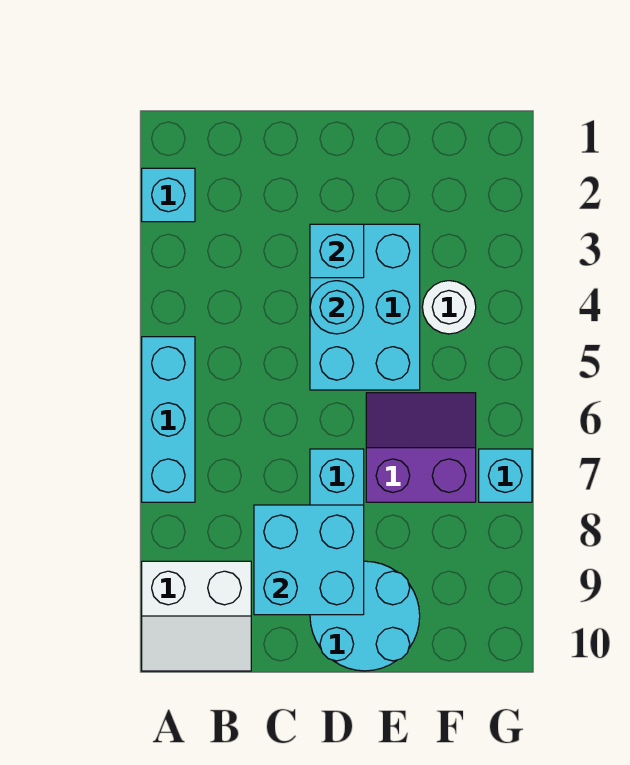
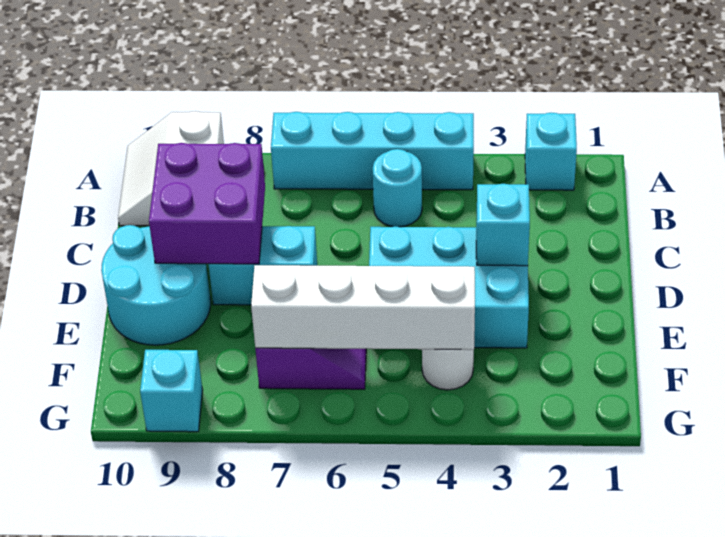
cyan brick A5:A7 level 1 -> cyan brick A4:A7 level 1
cyan brick C8:D9 level 2 -> purple brick C8:D9 level 2
cyan round brick D4 level 2 -> cyan round brick B5 level 1
none -> white brick F4:F7 level 2
cyan brick G7 level 1 -> cyan brick G9 level 1

